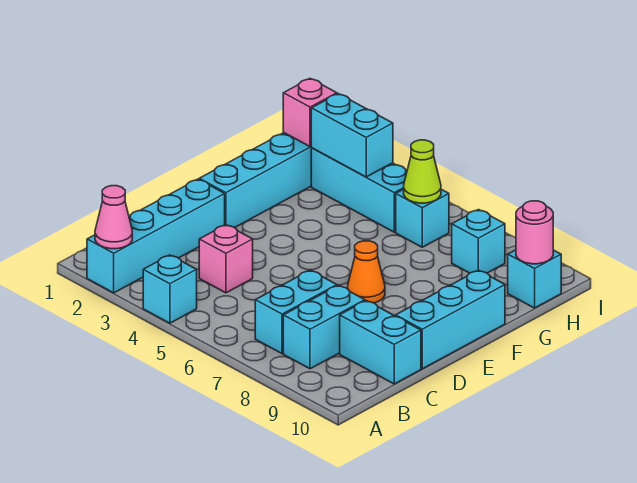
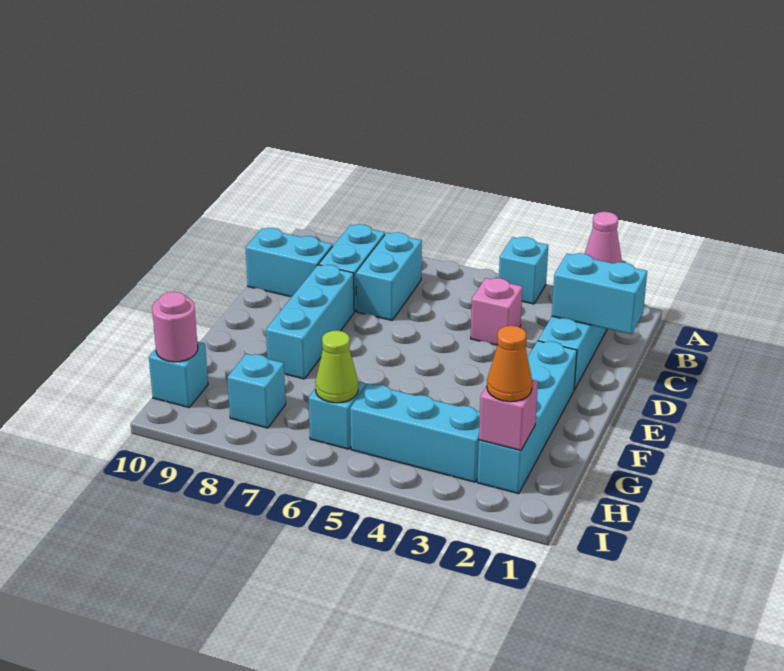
cyan brick D10:F10 level 1 -> cyan brick D8:F8 level 1
orange cone E7 level 1 -> orange cone H2 level 3
cyan brick H3:H4 level 2 -> cyan brick C1:C2 level 2

